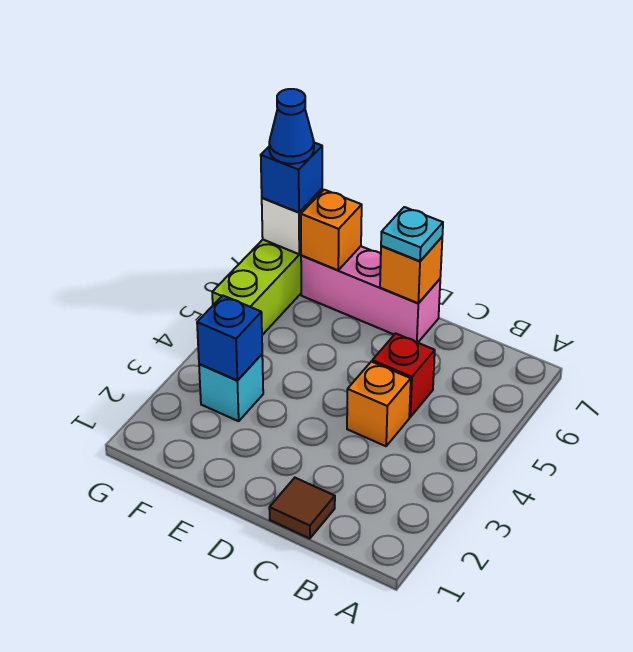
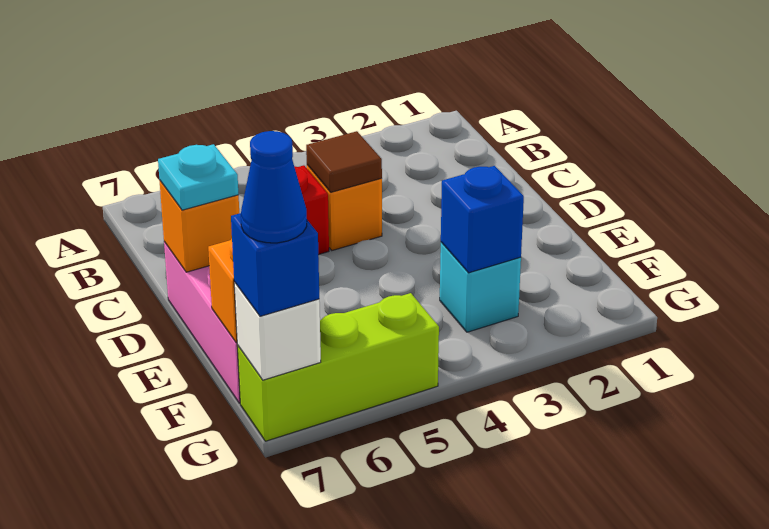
brown tile C1 level 1 -> brown tile C4 level 2

